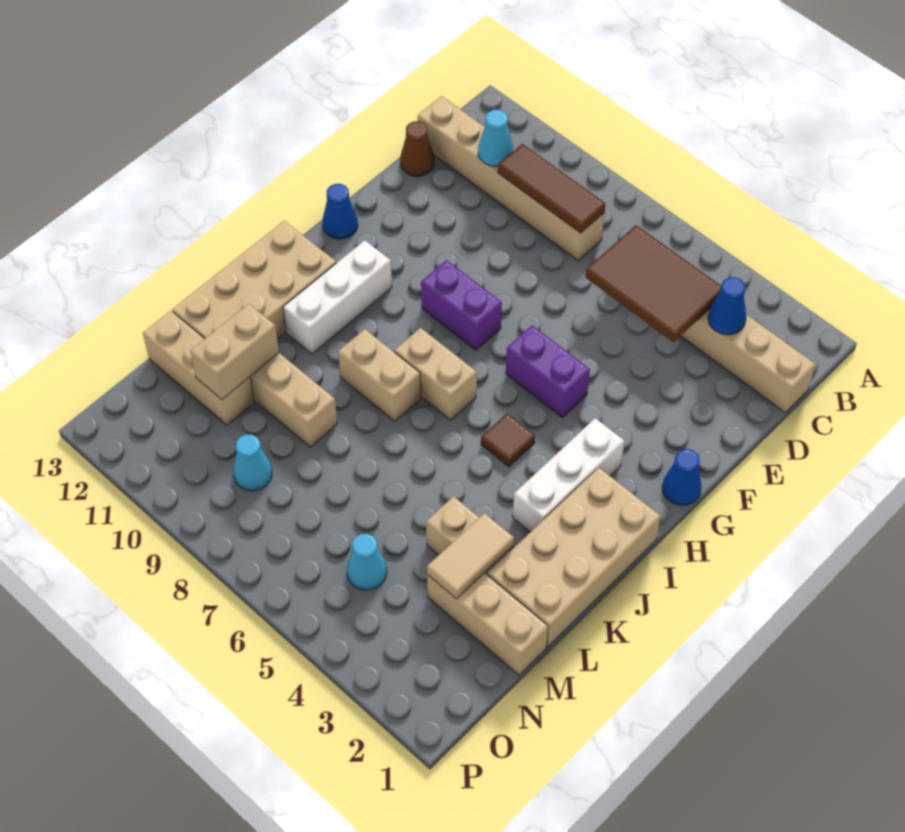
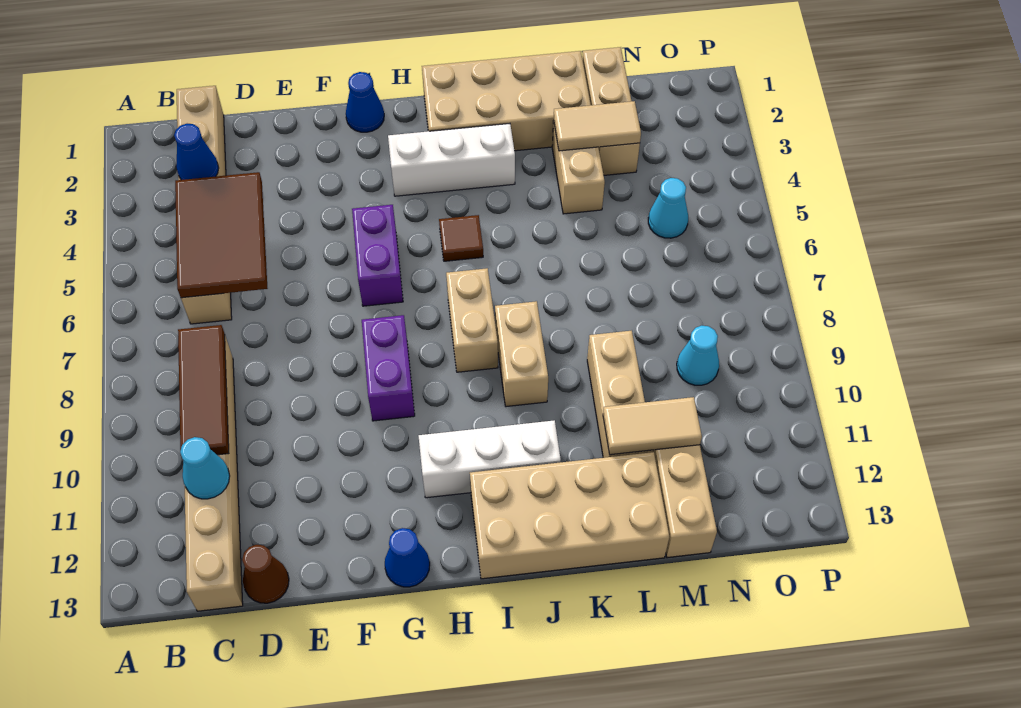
tan brick L11:M11 level 2 -> tan tile L11:M11 level 2

